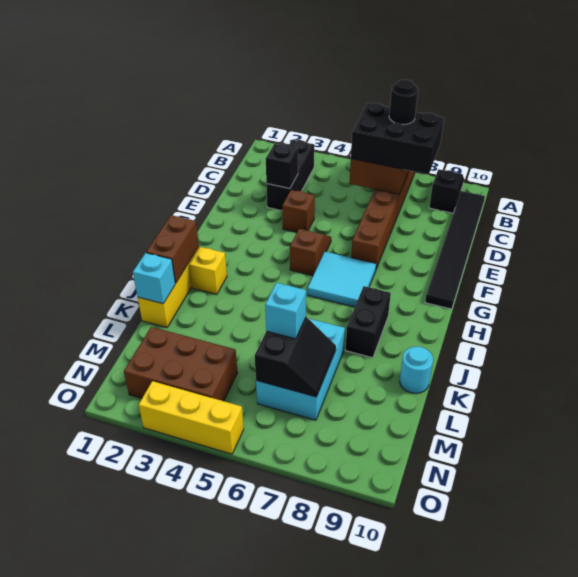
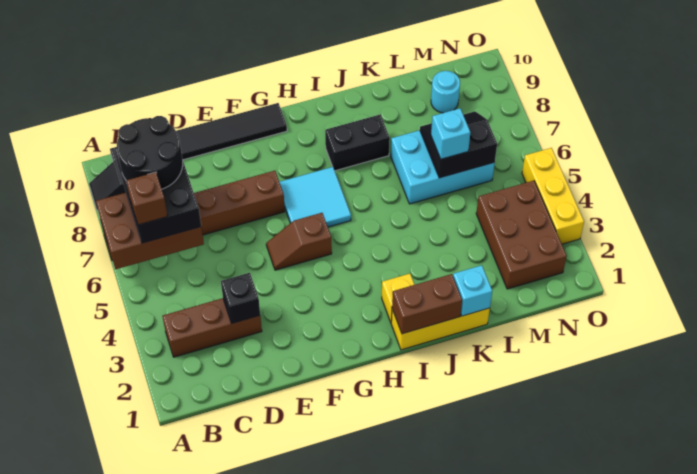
black brick B3:D3 level 1 -> brown brick B3:D3 level 1
black round brick B7 level 4 -> black round brick B7:C8 level 4
brown brick E4 level 1 -> brown brick B6 level 4
cyan round brick K10 level 1 -> cyan round brick M9 level 1

